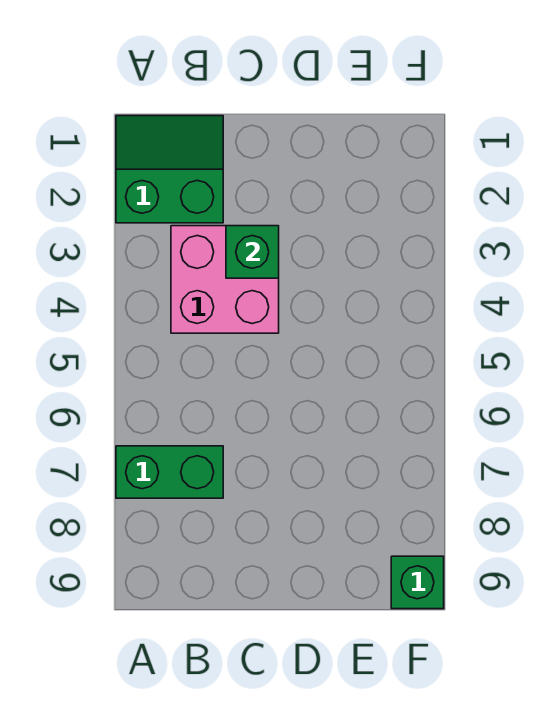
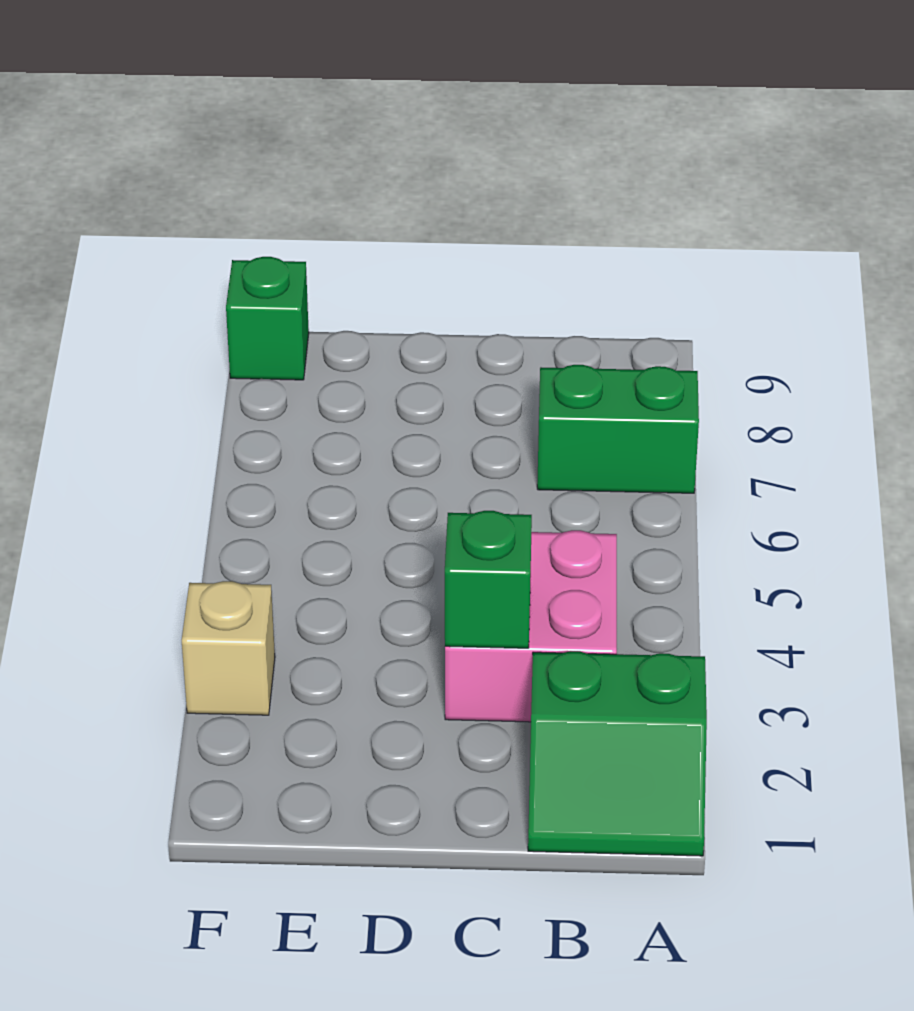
none -> tan brick F3 level 1

